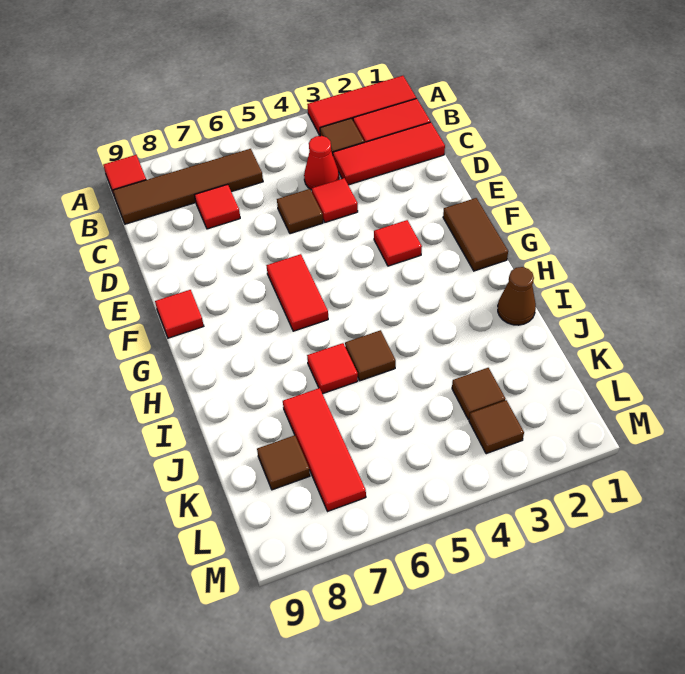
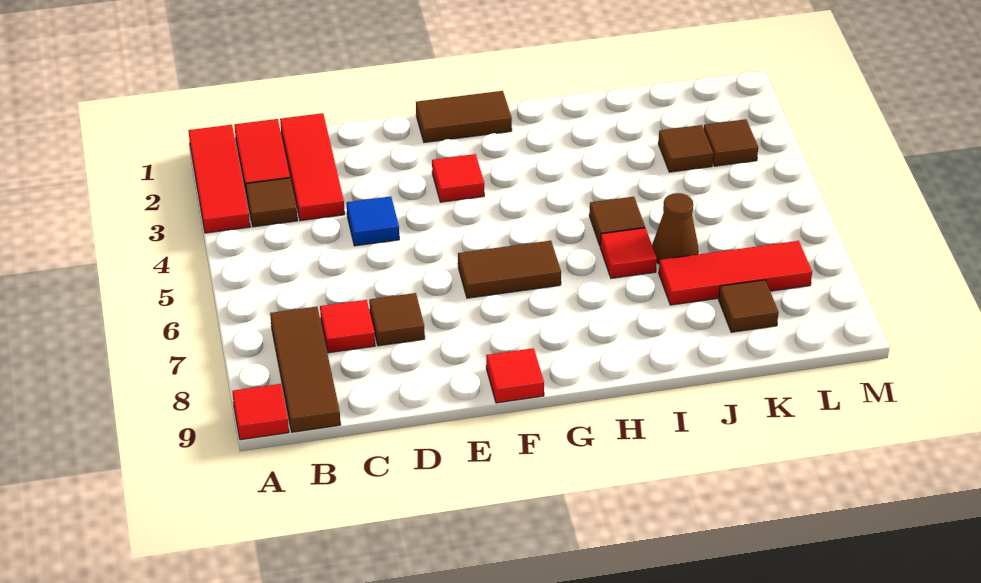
brown tile B6:B9 level 1 -> brown tile B7:B9 level 1
red cone C4 level 1 -> none
red tile D4 level 1 -> blue tile D4 level 1
brown tile D5 level 1 -> brown tile D7 level 1
red tile F6:G6 level 1 -> brown tile F6:G6 level 1
brown cone I1 level 1 -> brown cone J6 level 1

